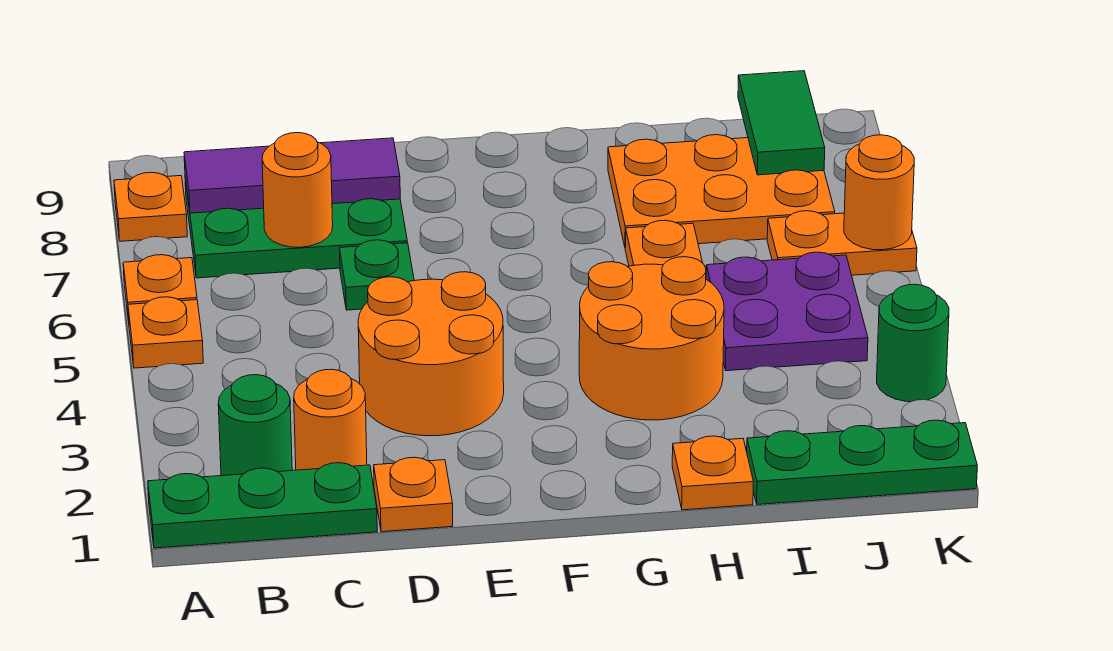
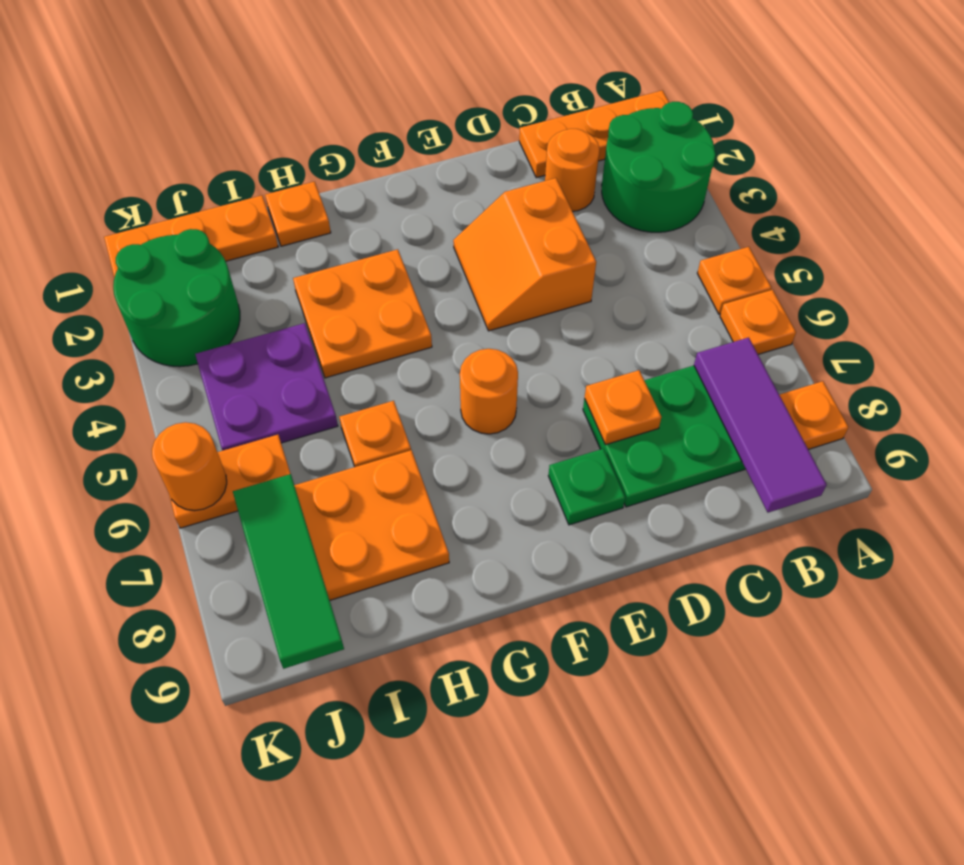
green plate A1:C1 level 1 -> orange plate A1:C1 level 1
green round brick B2 level 1 -> green round brick A2:B3 level 1
purple tile B8:D8 level 2 -> purple tile B7:B9 level 2
orange round brick C7 level 2 -> orange round brick F6 level 1
orange plate D1 level 1 -> orange plate D7 level 2
orange round brick D3:E4 level 1 -> orange slope D3:E4 level 1 top D
green plate D6 level 1 -> green plate E8 level 1
orange round brick G3:H4 level 1 -> orange plate G3:H4 level 1
green plate I1:K1 level 1 -> orange plate I1:K1 level 1
green tile J8:J9 level 2 -> green tile J7:J9 level 2
green round brick K3 level 1 -> green round brick J2:K3 level 1

